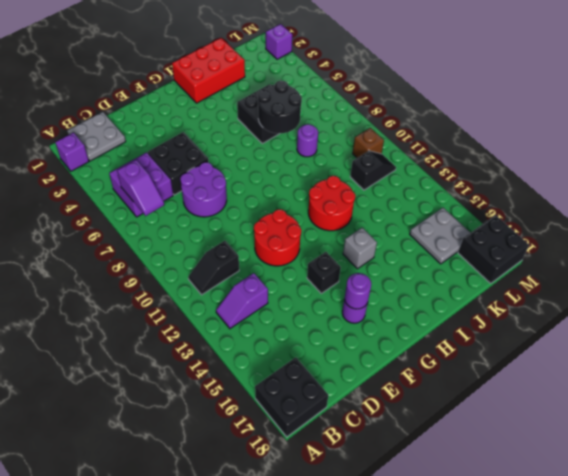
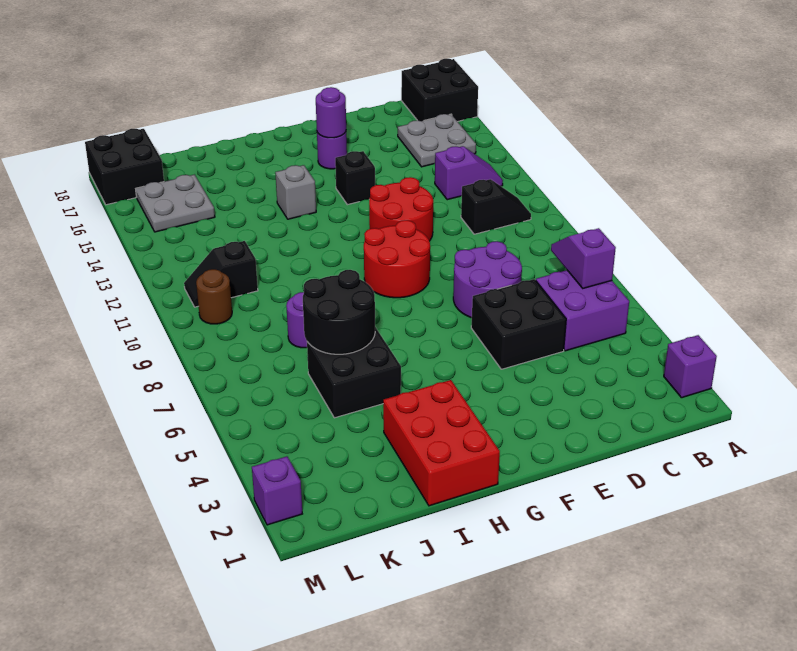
grey plate B1:C2 level 1 -> grey plate B15:C16 level 1
red brick H1:J2 level 1 -> red brick H1:I3 level 1
red round brick H11:I12 level 1 -> red round brick F9:G10 level 1
brown brick L10 level 1 -> brown round brick L10 level 1

